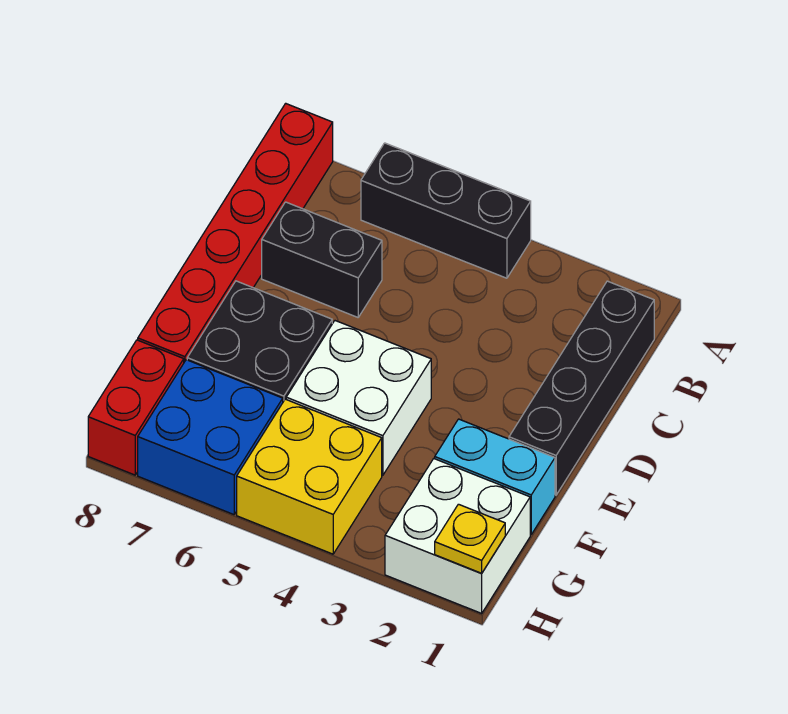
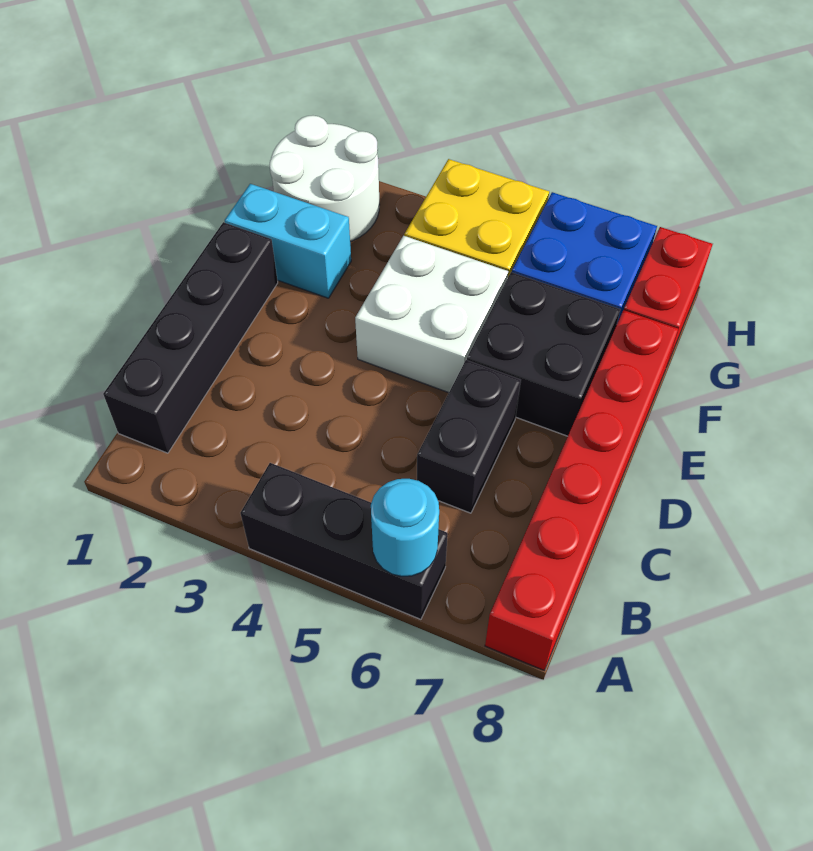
none -> cyan round brick A6 level 2
black brick C6:C7 level 1 -> black brick C6:D6 level 1
white brick G1:H2 level 1 -> white round brick G1:H2 level 1
yellow plate H1 level 2 -> none

